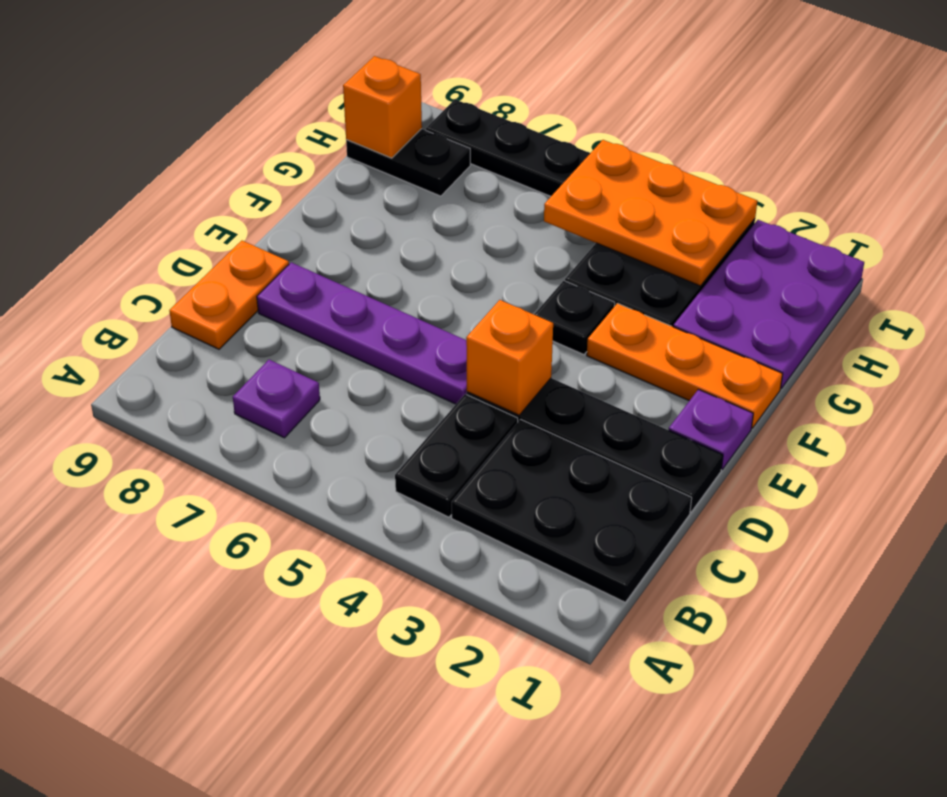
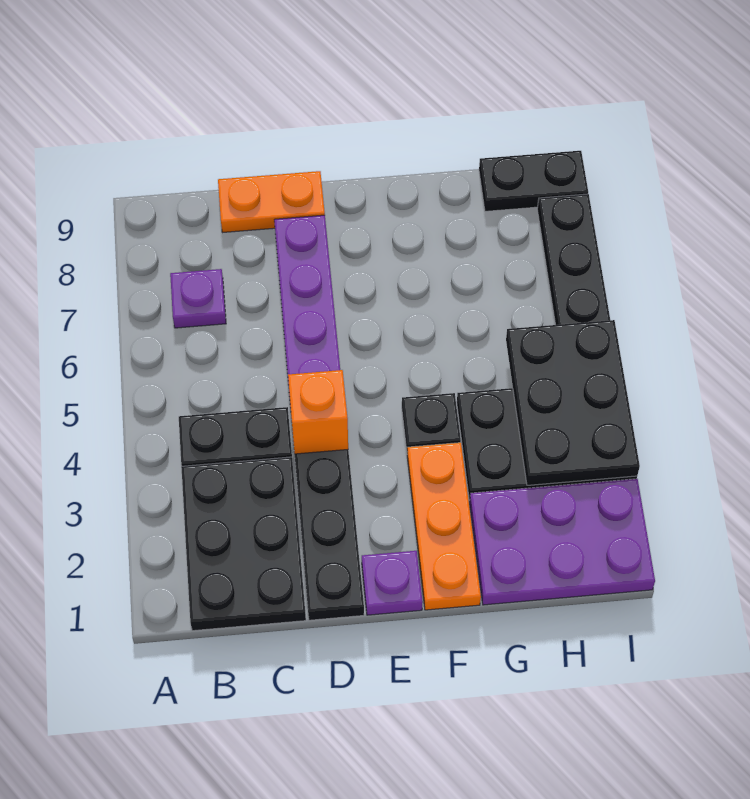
orange plate H3:I5 level 2 -> black plate H3:I5 level 2
black plate H8:H9 level 1 -> black plate H9:I9 level 1
orange brick H9 level 2 -> none

